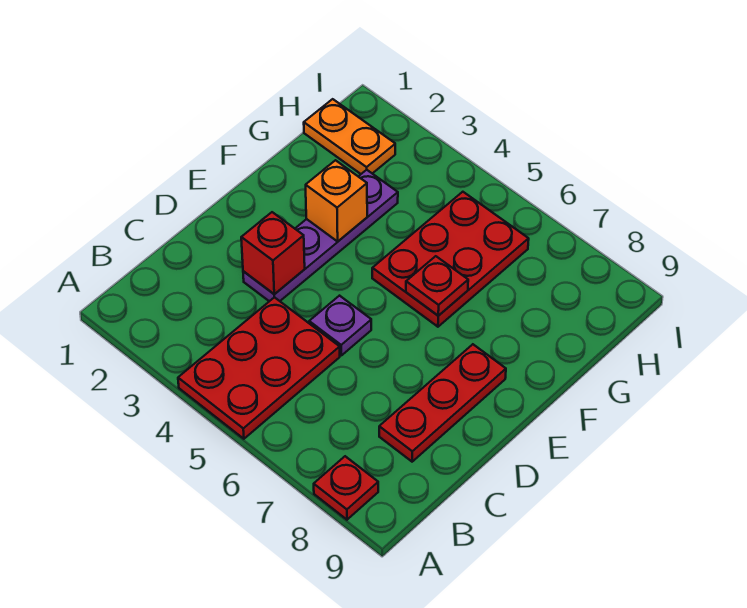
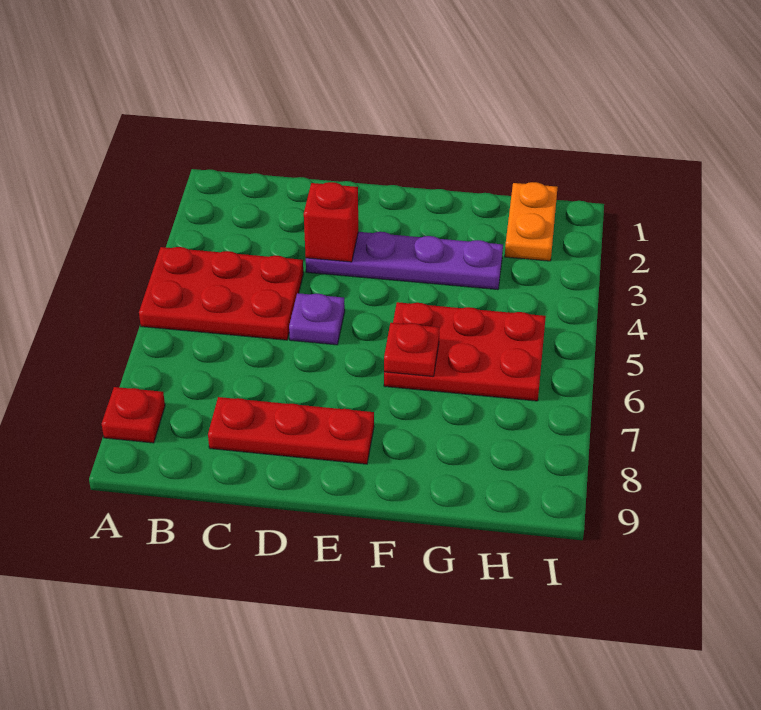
orange brick F3 level 2 -> none

